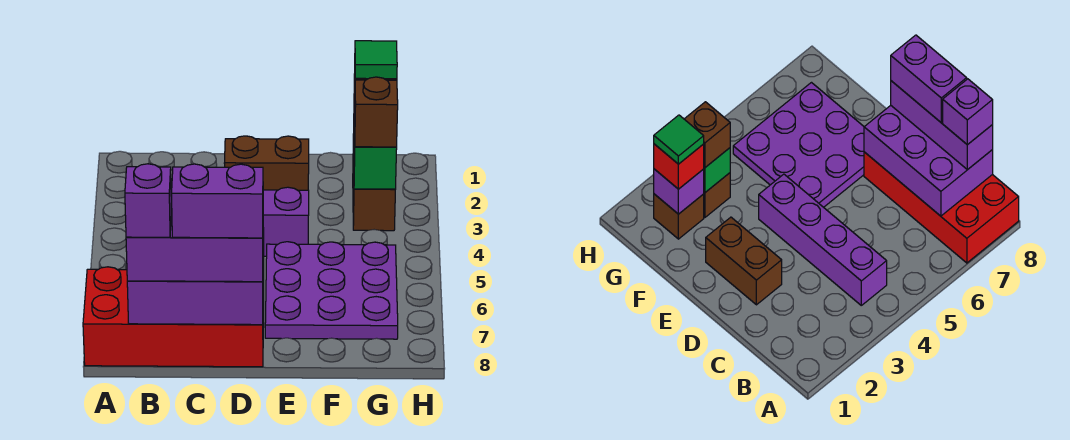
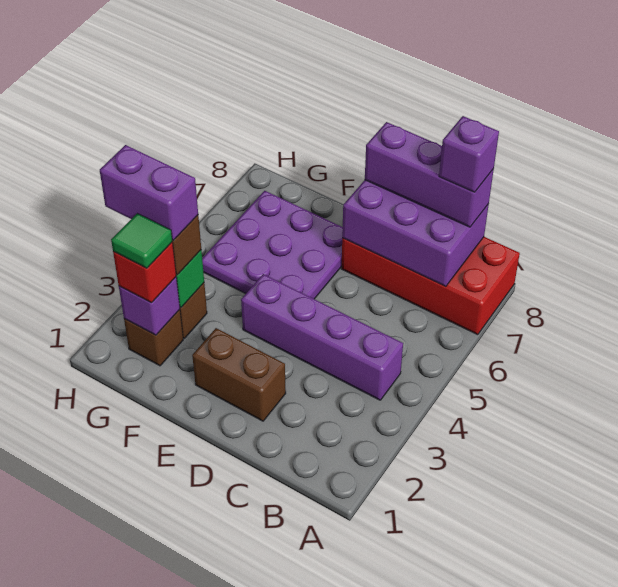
purple brick C8:D8 level 4 -> purple brick G3:H3 level 4

